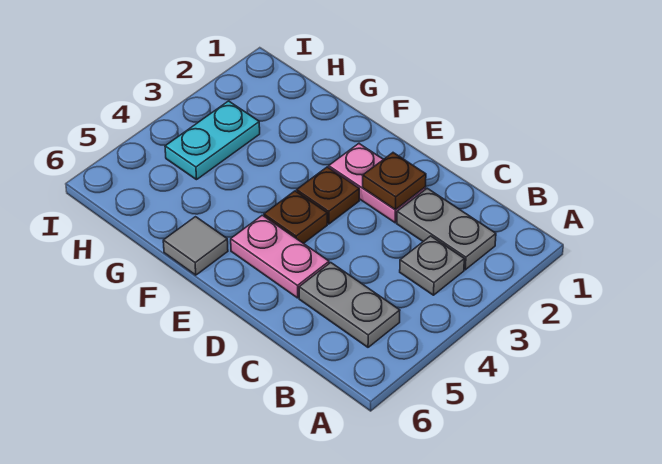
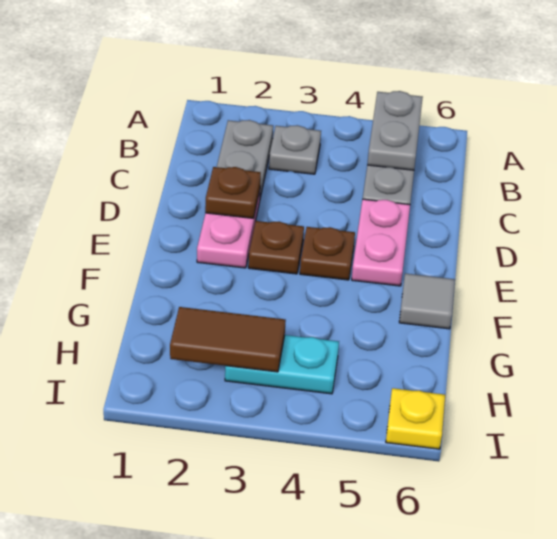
none -> grey plate A5:B5 level 2
none -> brown tile H2:H3 level 2
none -> yellow plate I6 level 1

